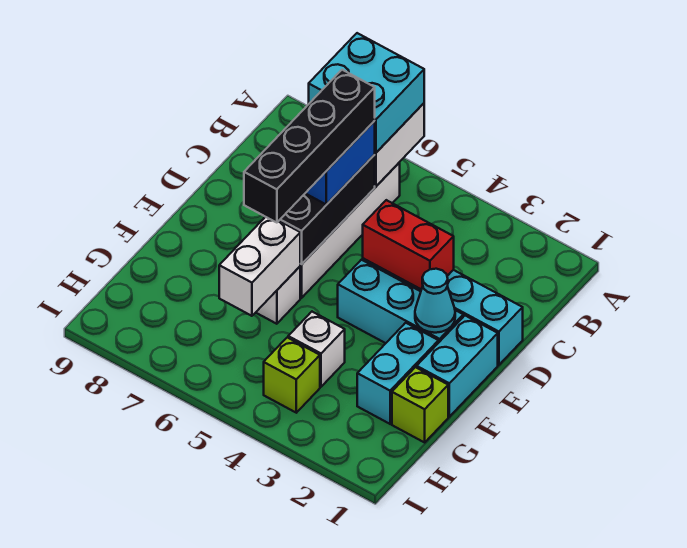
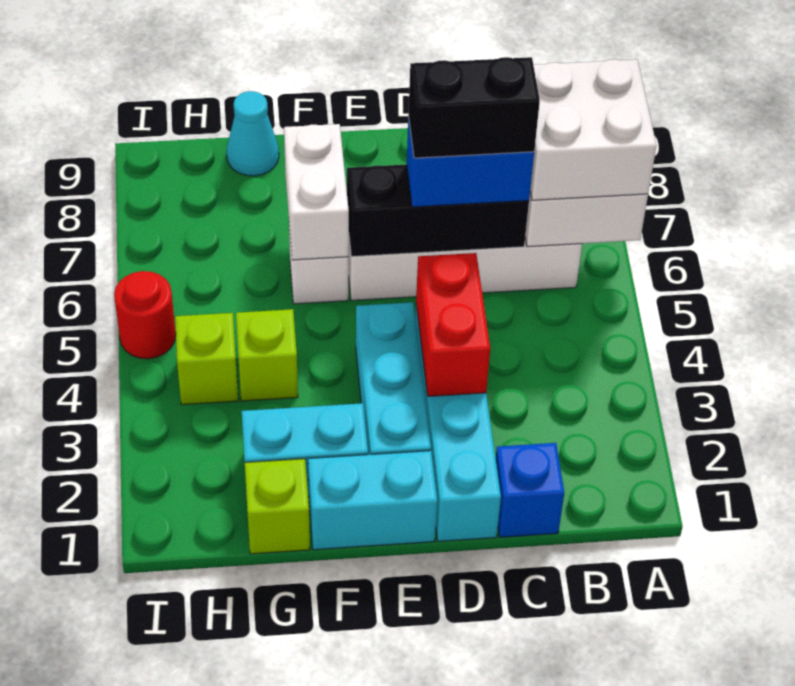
cyan brick A6:B7 level 3 -> white brick A6:B7 level 3
none -> blue brick C1 level 1
black brick C6:F6 level 4 -> black brick C6:D6 level 4
cyan cone E2 level 2 -> cyan cone G9 level 1
white brick F6:G6 level 2 -> white brick F6:F7 level 2
white brick G4 level 1 -> lime brick G4 level 1
none -> red round brick I5 level 1

